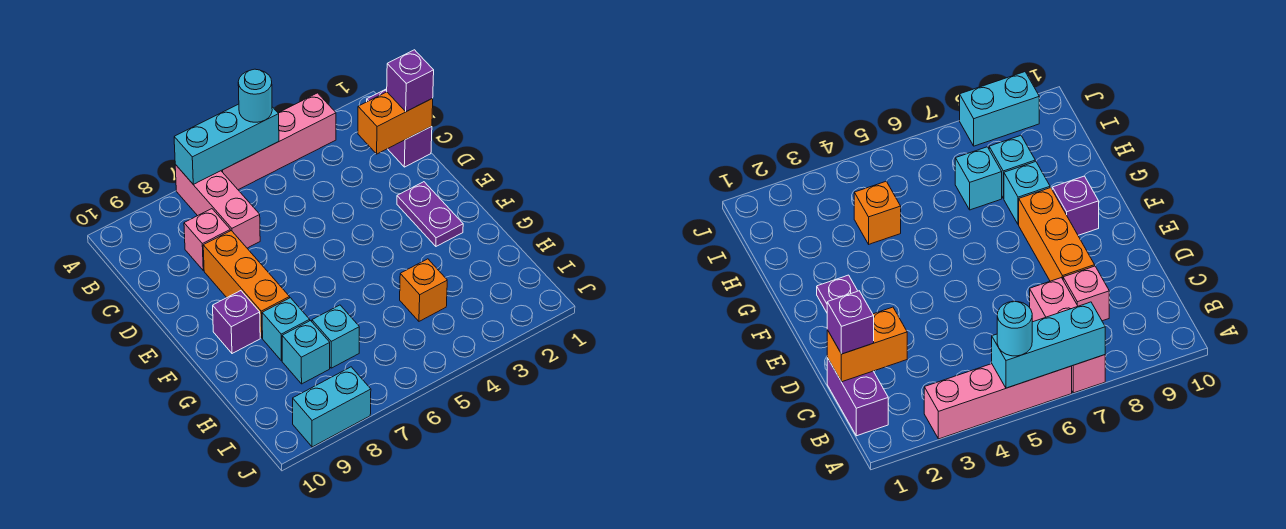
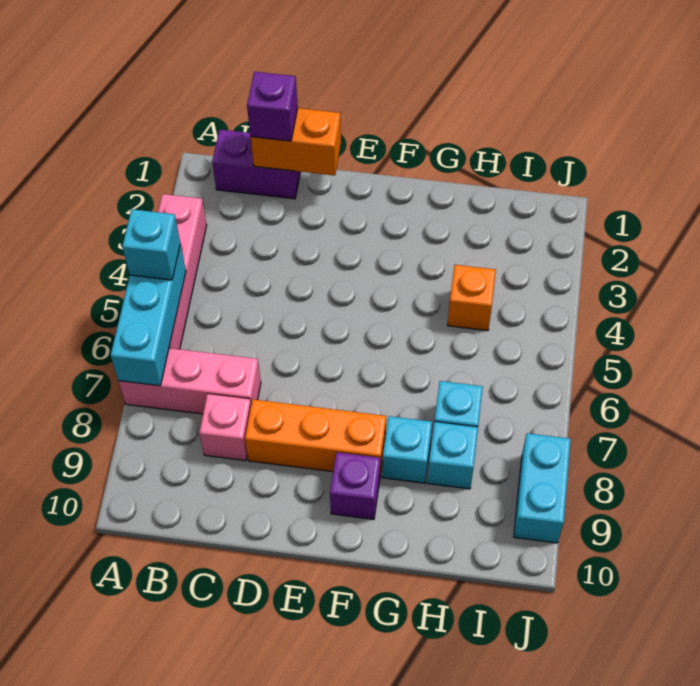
cyan round brick A5 level 3 -> cyan brick A5 level 3
orange brick C1:C2 level 2 -> orange brick C1:D1 level 2
purple plate E2:F2 level 1 -> none

